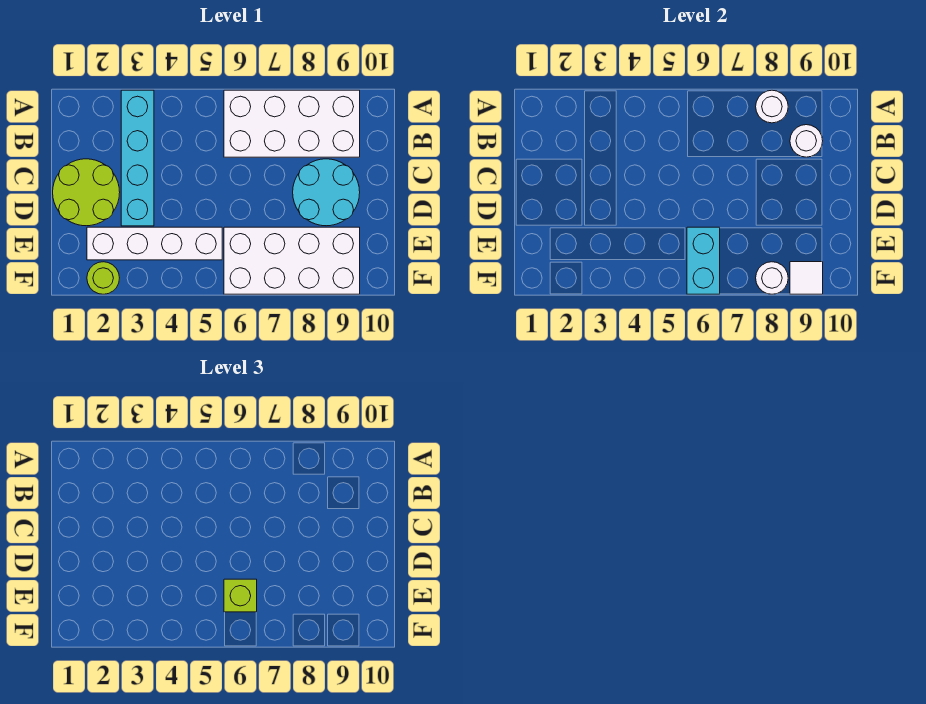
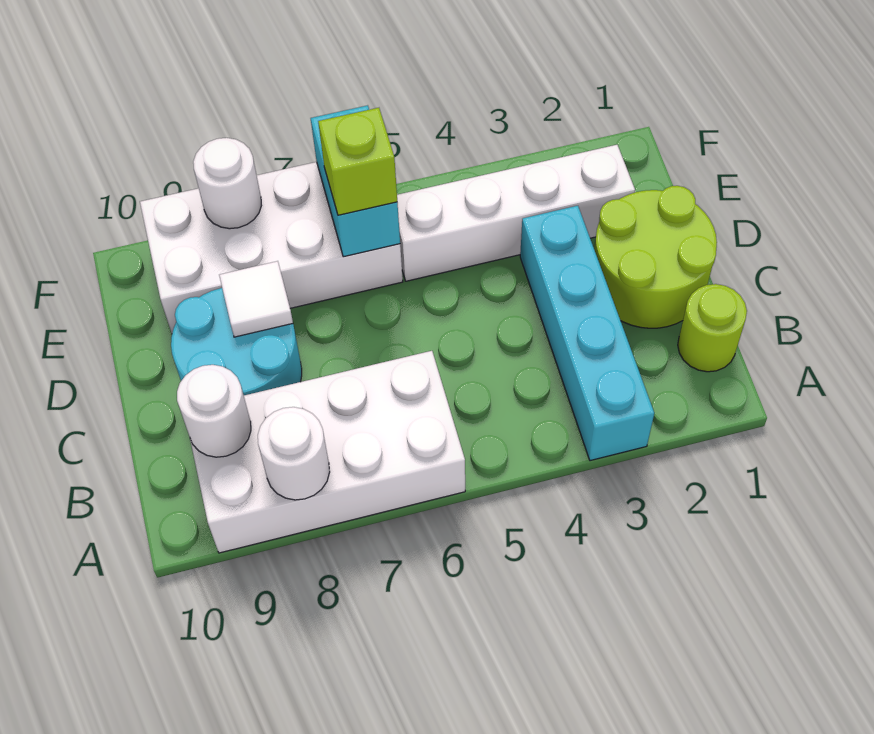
lime round brick F2 level 1 -> lime round brick B1 level 1
white tile F9 level 2 -> white tile D8 level 2

